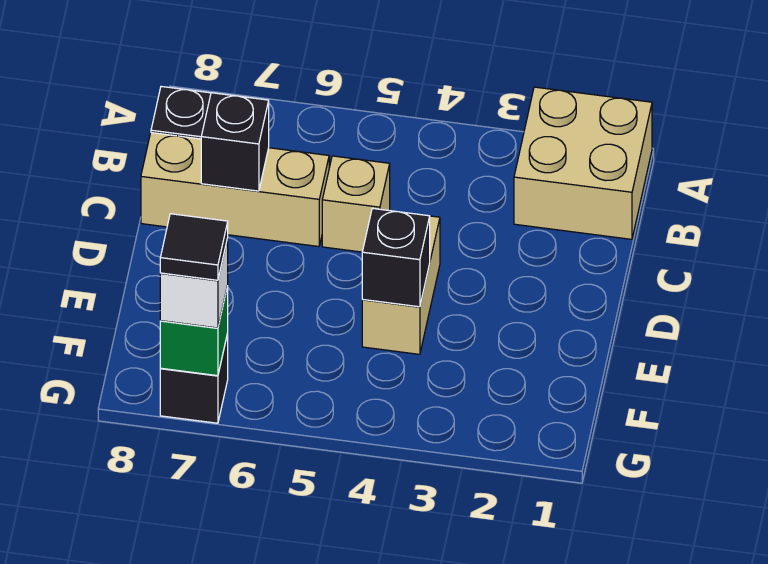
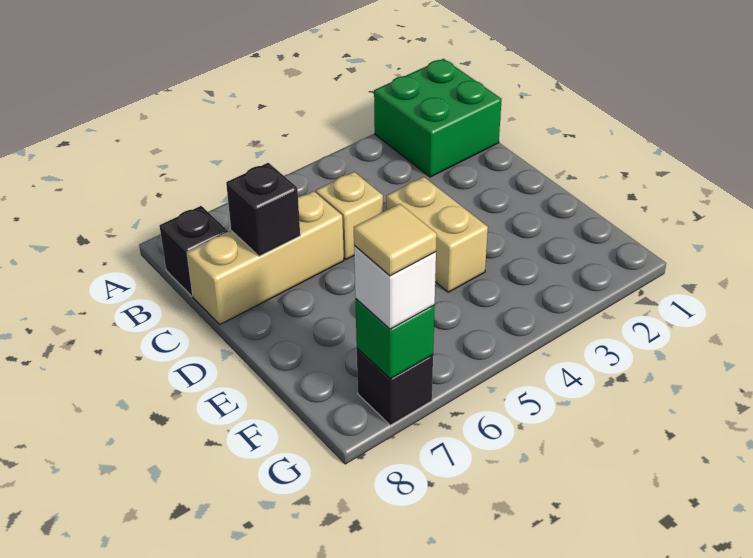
tan brick A1:B2 level 1 -> green brick A1:B2 level 1
black brick E4 level 2 -> none
black tile G7 level 4 -> tan tile G7 level 4

